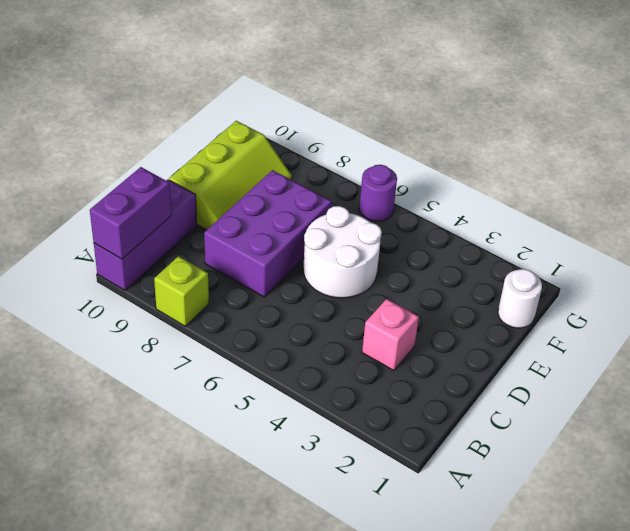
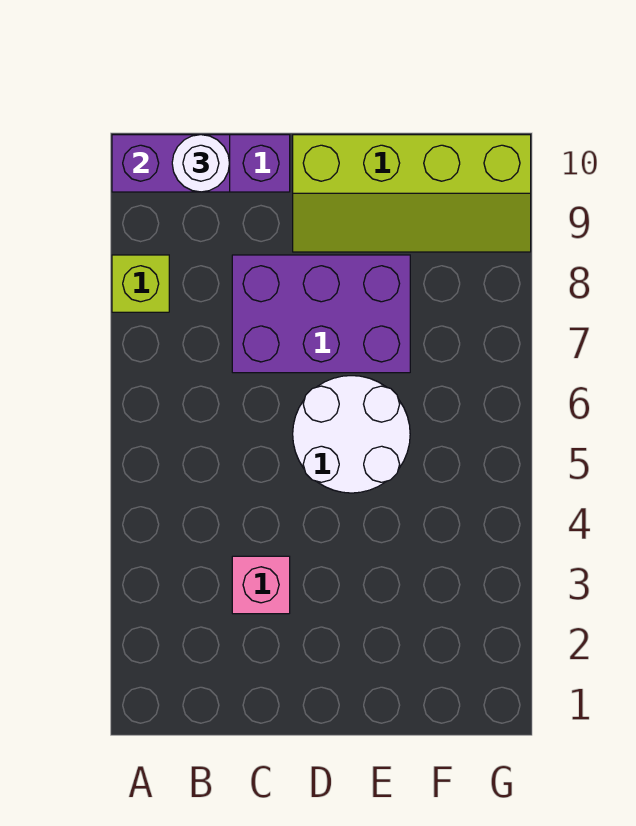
lime slope D9:F10 level 1 top 10 -> lime slope D9:G10 level 1 top 10
white round brick F1 level 1 -> white round brick B10 level 3
purple round brick G6 level 1 -> none

